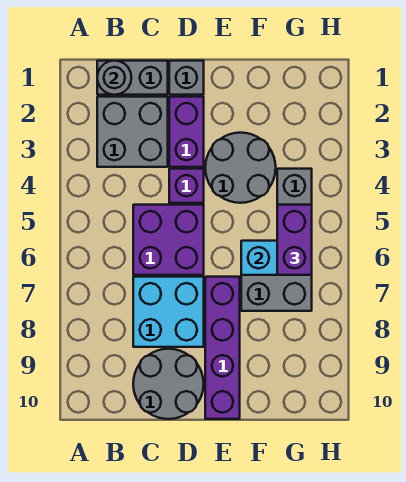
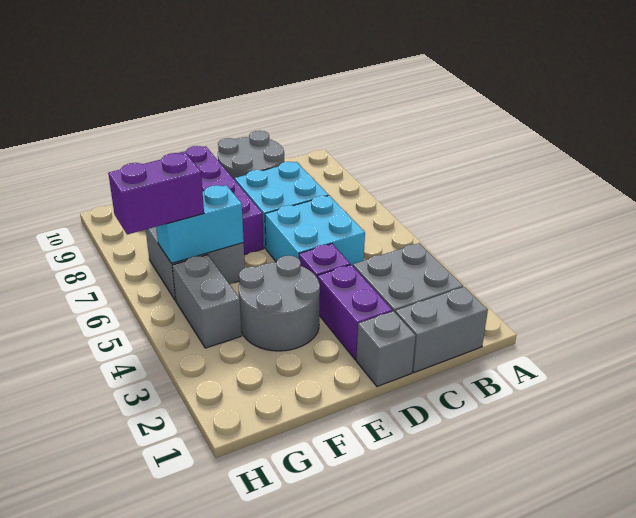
grey round brick B1 level 2 -> none
purple brick C5:D6 level 1 -> cyan brick C5:D6 level 1
purple brick G5:G6 level 3 -> purple brick G6:H6 level 3

